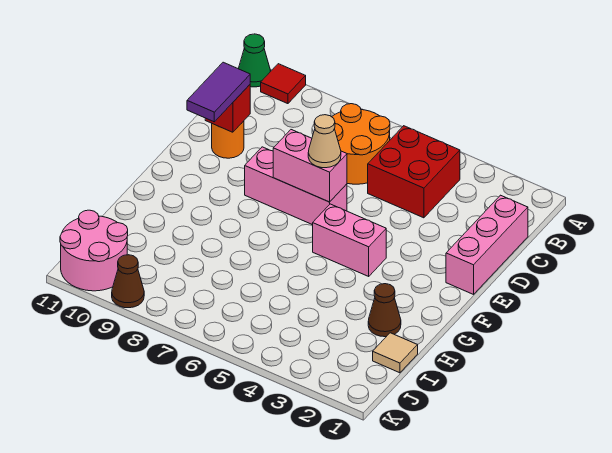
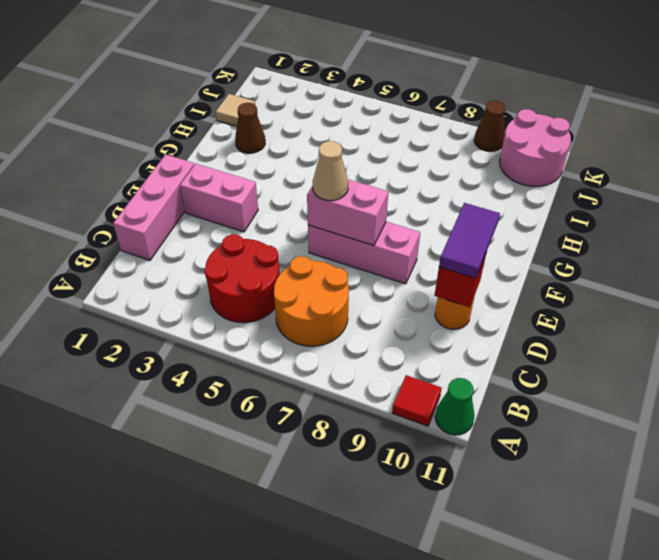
red brick B4:C5 level 1 -> red round brick B4:C5 level 1
pink brick F4:F5 level 1 -> pink brick E2:E3 level 1

